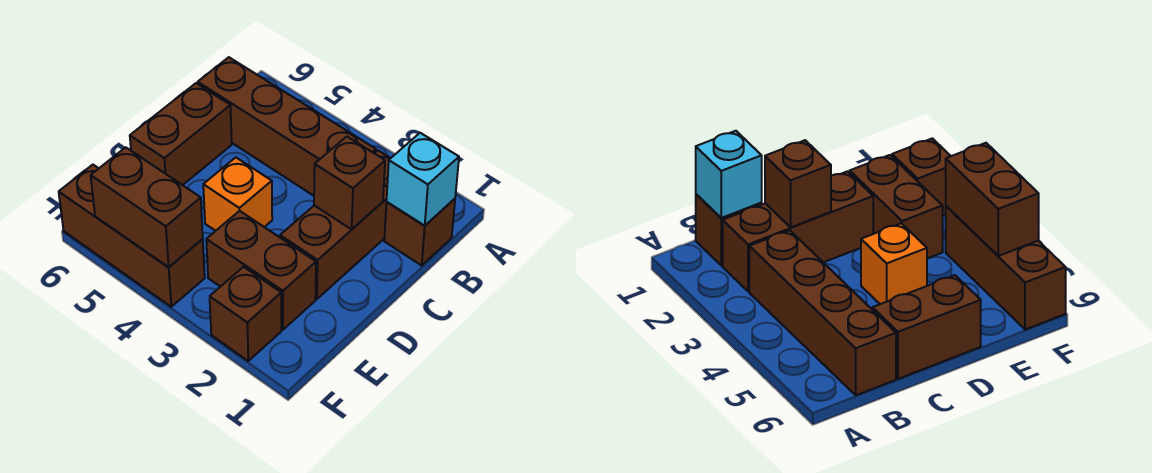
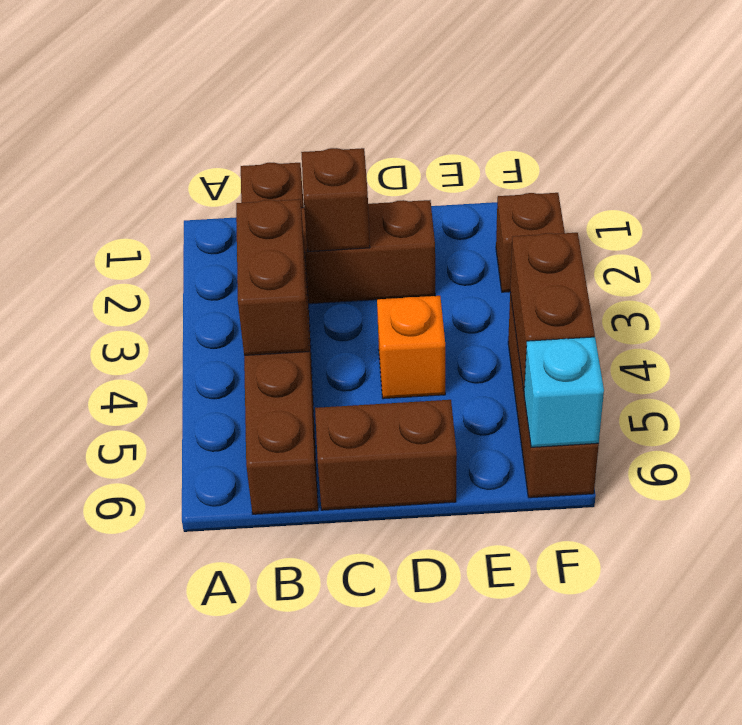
cyan brick B1 level 2 -> cyan brick F6 level 2
brown brick E2:E3 level 1 -> brown brick B3:B4 level 2

